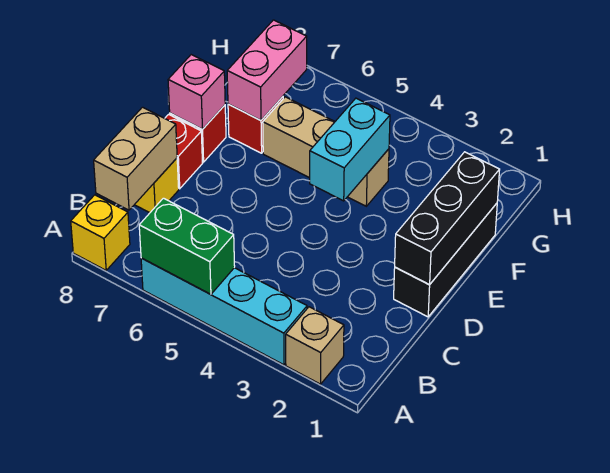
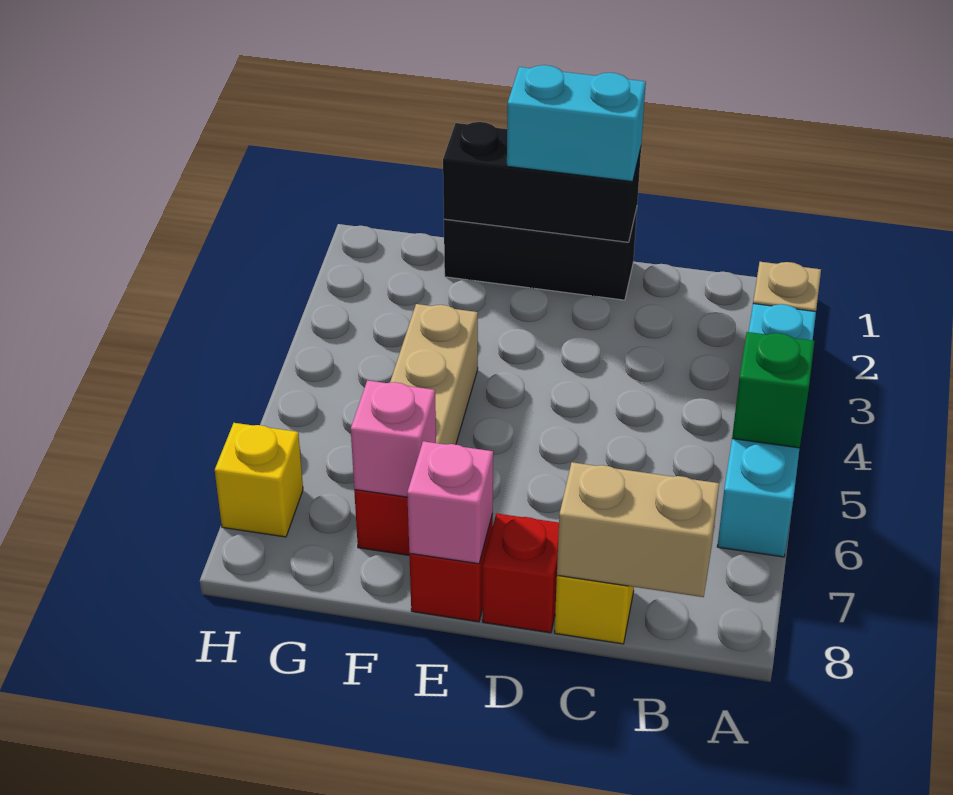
green brick A5:A6 level 2 -> green brick A5 level 2
yellow brick A8 level 1 -> yellow brick H7 level 1
cyan brick E4:F4 level 2 -> cyan brick D1:E1 level 3
pink brick F7:G7 level 2 -> pink brick F7 level 2

